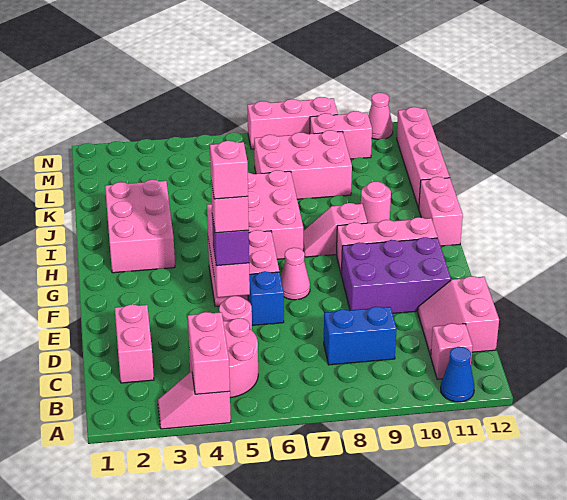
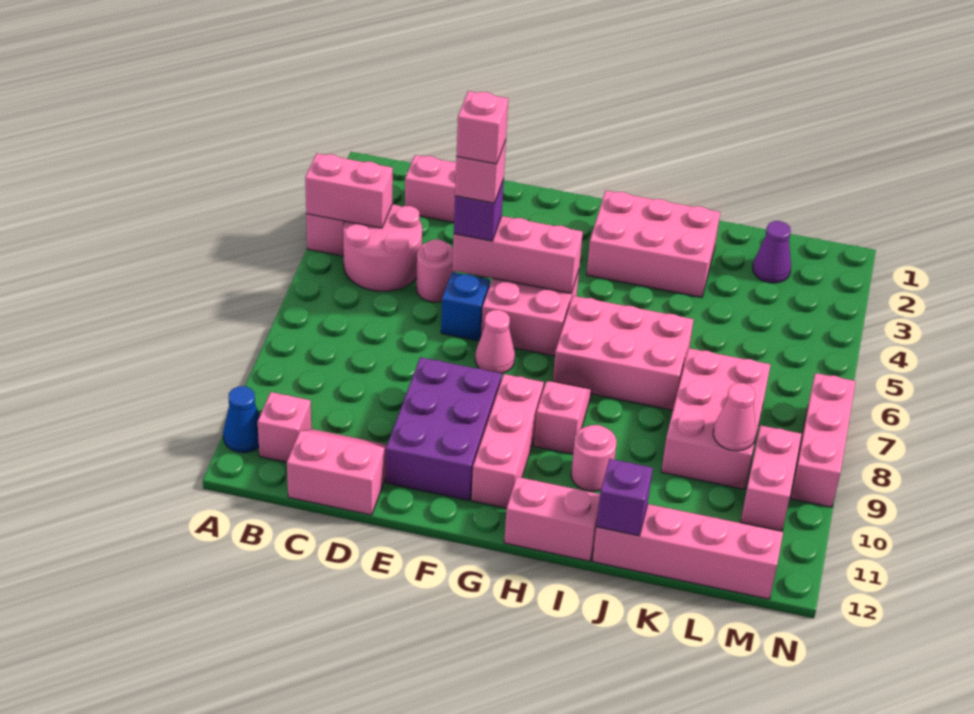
blue brick C8:C9 level 1 -> none
none -> purple brick J12 level 2
none -> purple cone L2 level 1
pink cone N11 level 1 -> pink cone L9 level 2

